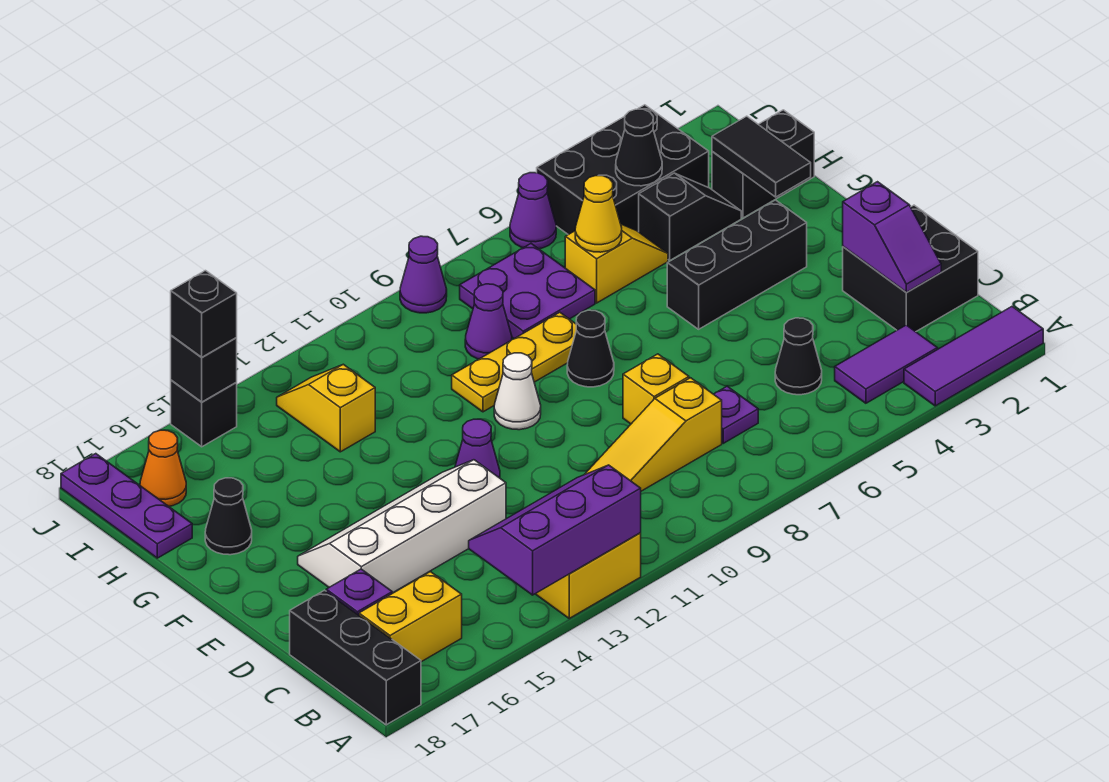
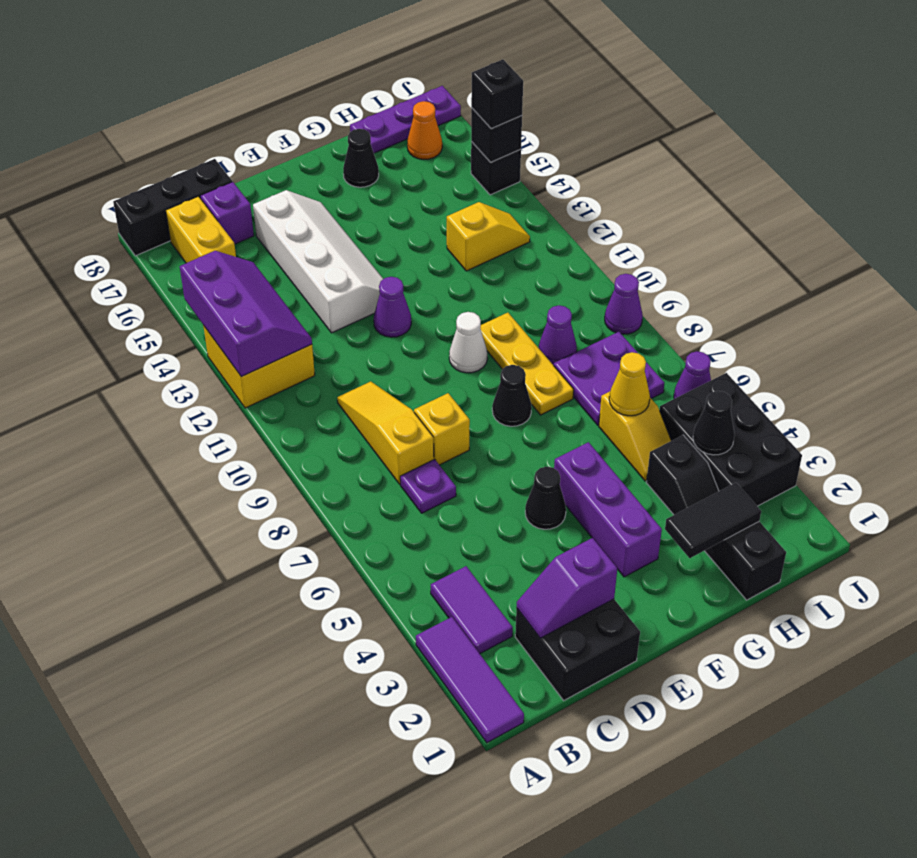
black cone C5 level 1 -> black cone E5 level 1
black brick F3:F5 level 1 -> purple brick F3:F5 level 1

